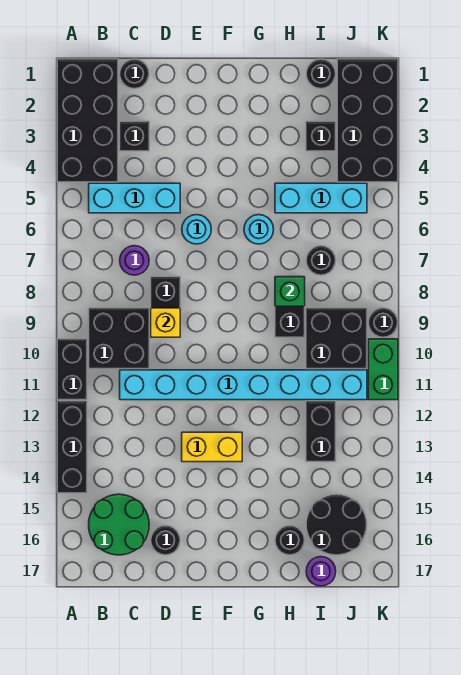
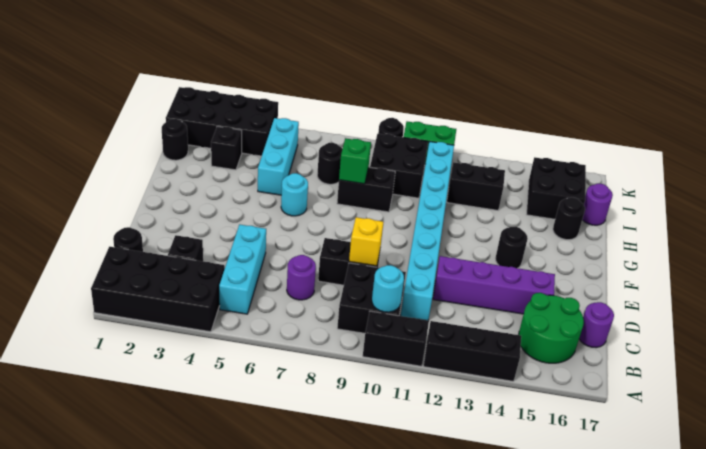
none -> purple round brick C17 level 1
none -> purple brick D12:D15 level 1
black round brick D16 level 1 -> black round brick F14 level 1
cyan round brick E6 level 1 -> cyan round brick B10 level 2
yellow brick E13:F13 level 1 -> none
black round brick I15:J16 level 1 -> black brick I15:J16 level 1

